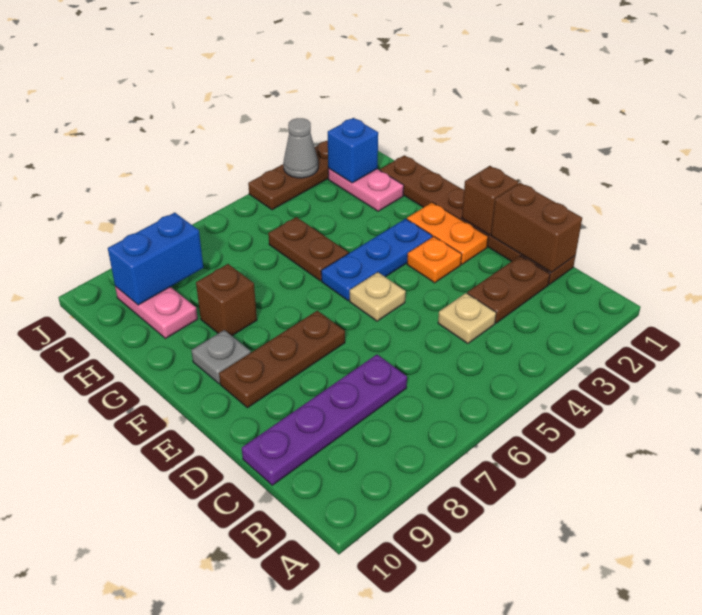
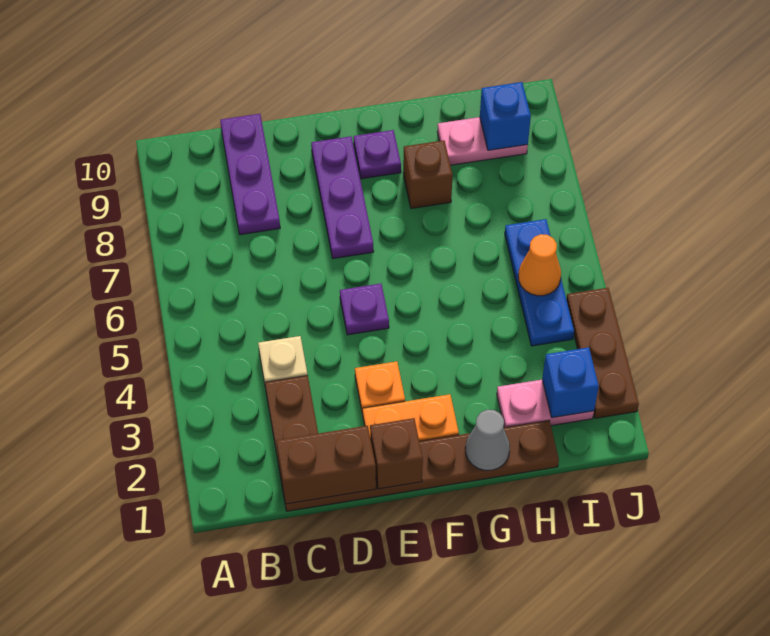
purple plate C7:C10 level 1 -> purple plate C8:C10 level 1
tan plate E5 level 1 -> purple plate E5 level 1
brown plate E7:E9 level 1 -> purple plate E7:E9 level 1
blue plate F3:F5 level 1 -> blue plate I4:I6 level 1
grey plate F9 level 1 -> purple plate F9 level 1
brown plate G5:H5 level 1 -> none
none -> orange cone I5 level 2
blue brick I8:I9 level 2 -> blue brick I9 level 2
grey cone J3 level 2 -> grey cone G1 level 2

